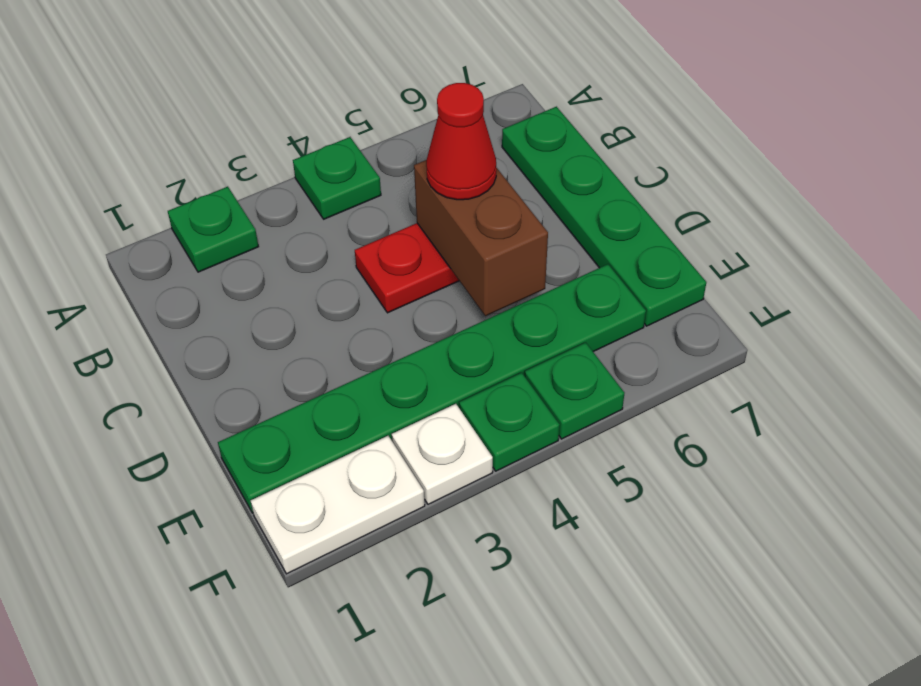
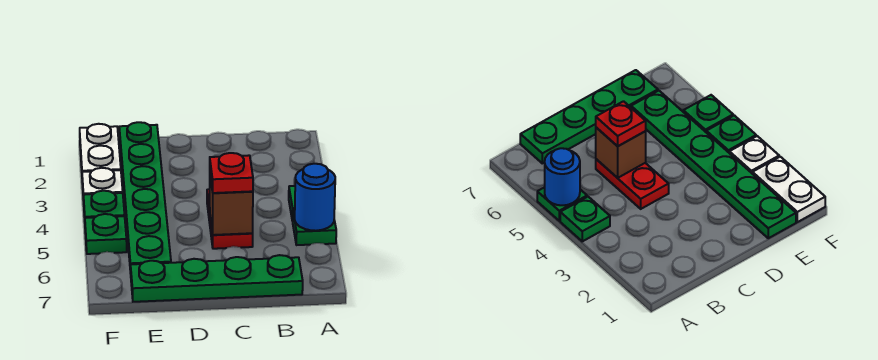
green plate A2 level 1 -> green plate A5 level 1
none -> blue round brick A5 level 2
brown brick C5:D5 level 2 -> brown brick C5 level 2
red cone C5 level 3 -> red plate C5 level 3

